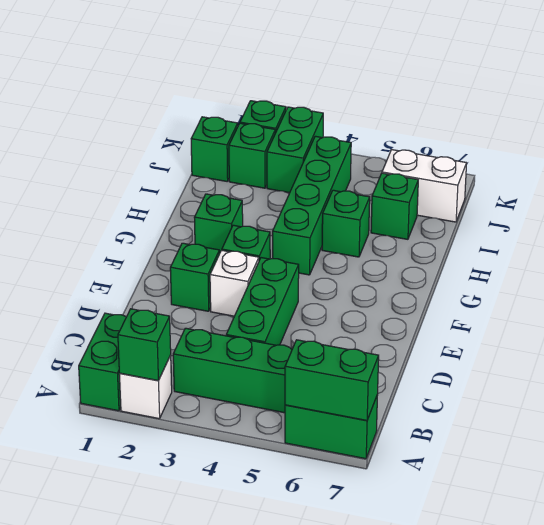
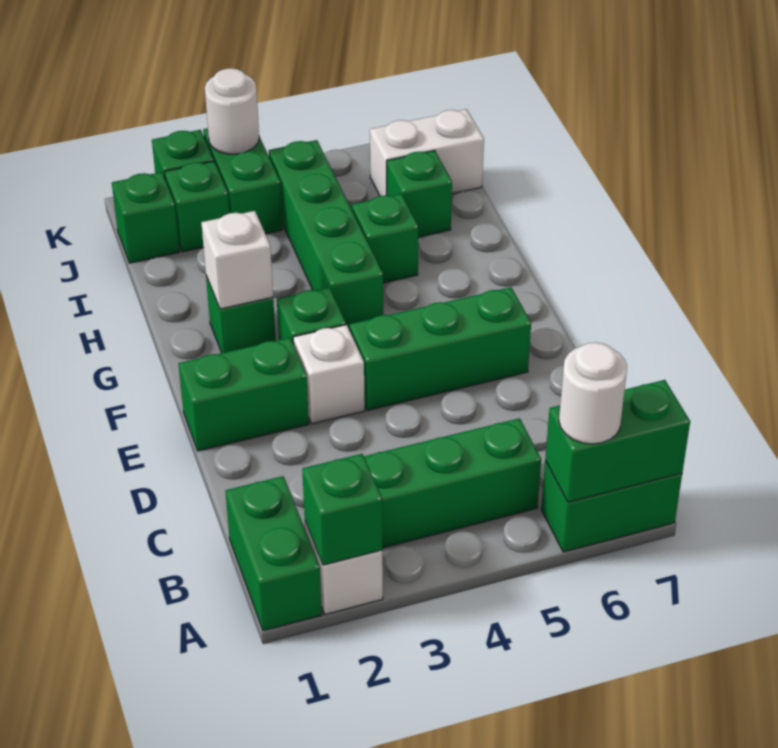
none -> white round brick A6 level 3
green brick C4:E4 level 1 -> green brick E4:E6 level 1
green brick E2 level 1 -> green brick E1:E2 level 1
none -> white brick G2 level 2
none -> white round brick K3 level 2

